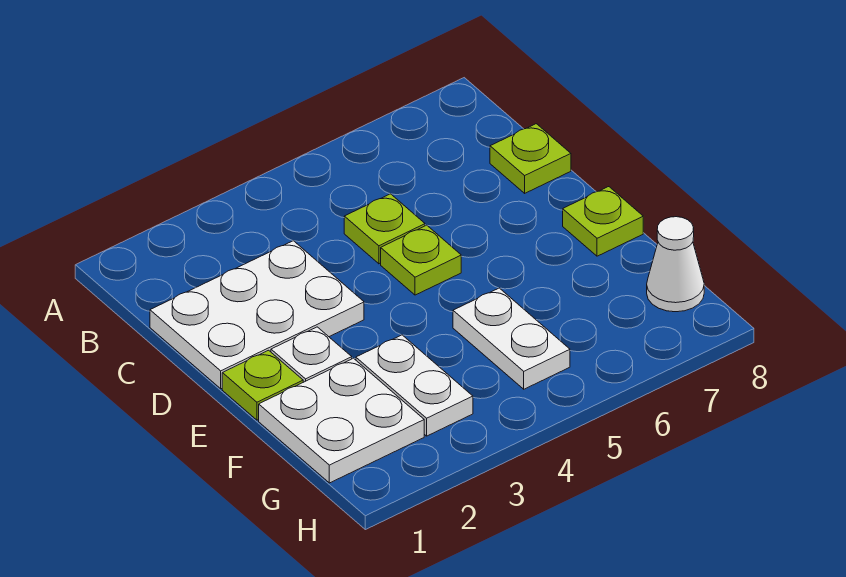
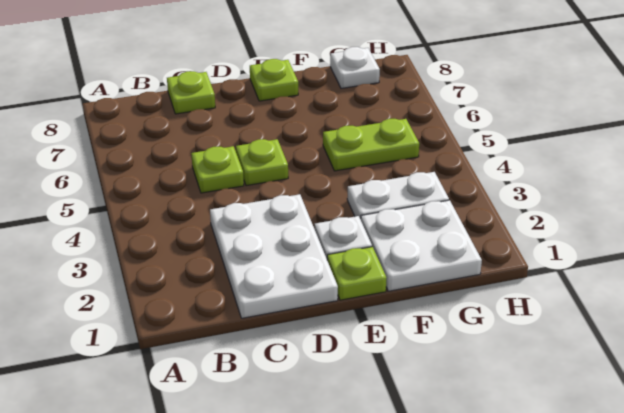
white plate F5:G5 level 1 -> lime plate F5:G5 level 1
white cone G8 level 1 -> white plate G8 level 1

